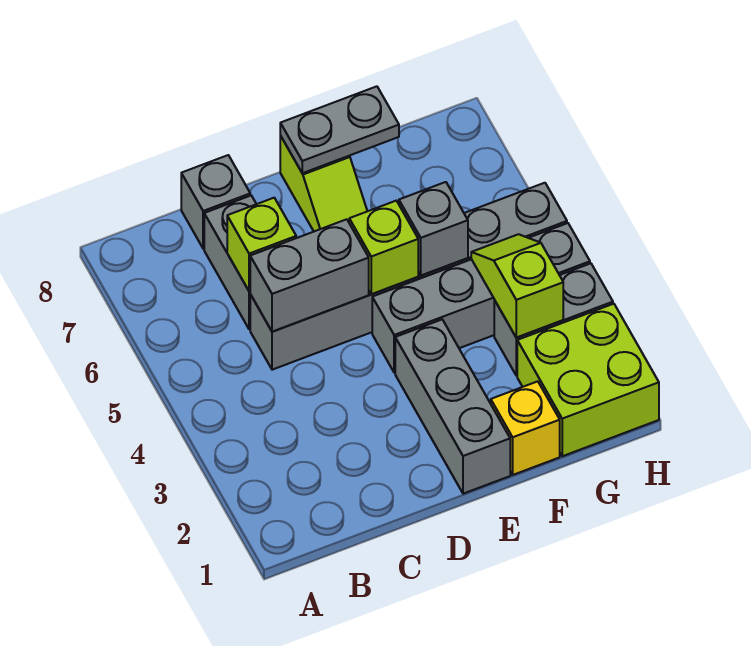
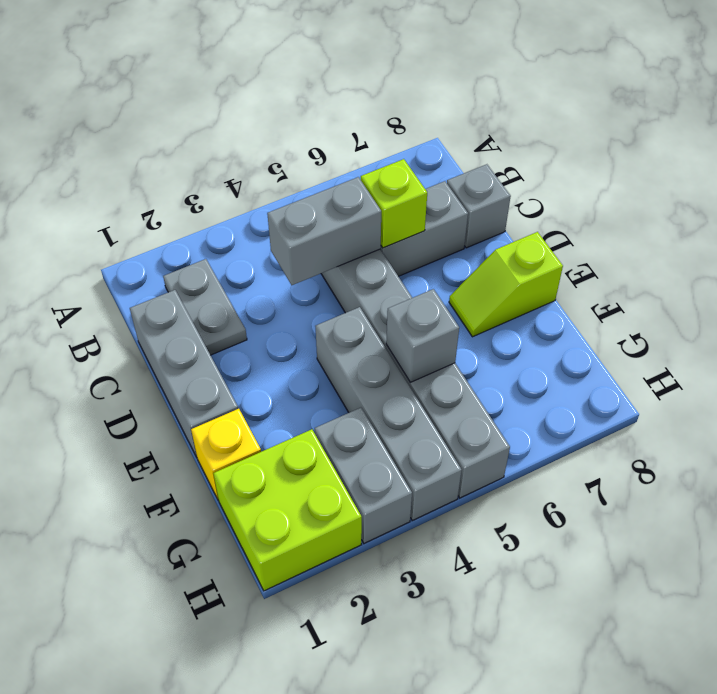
grey brick C5:D5 level 2 -> grey brick C4:C5 level 2
grey brick E1:E3 level 1 -> grey brick C1:E1 level 1
lime brick E5 level 2 -> none
grey plate E8:F8 level 2 -> grey plate B2:C2 level 1
lime slope G3:G4 level 2 top 3 -> none

